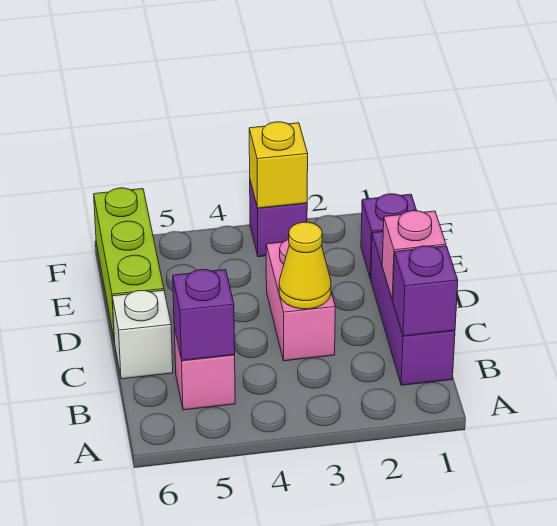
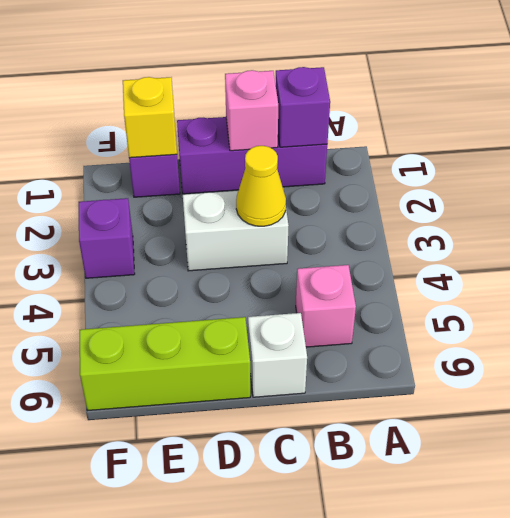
purple brick B5 level 2 -> none
pink brick C3:D3 level 1 -> white brick C3:D3 level 1
yellow brick F3 level 2 -> yellow brick E1 level 2

